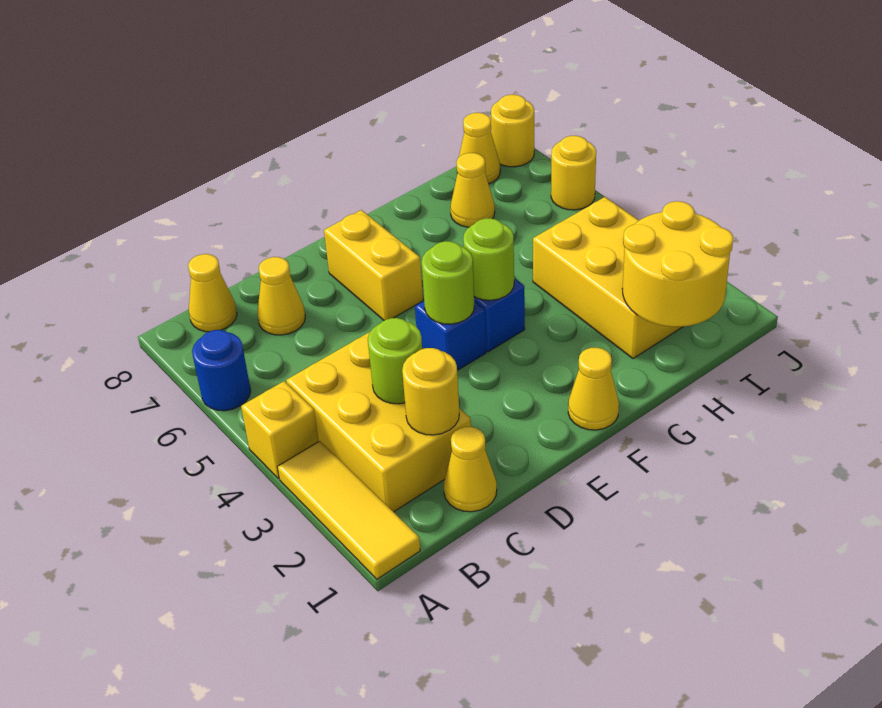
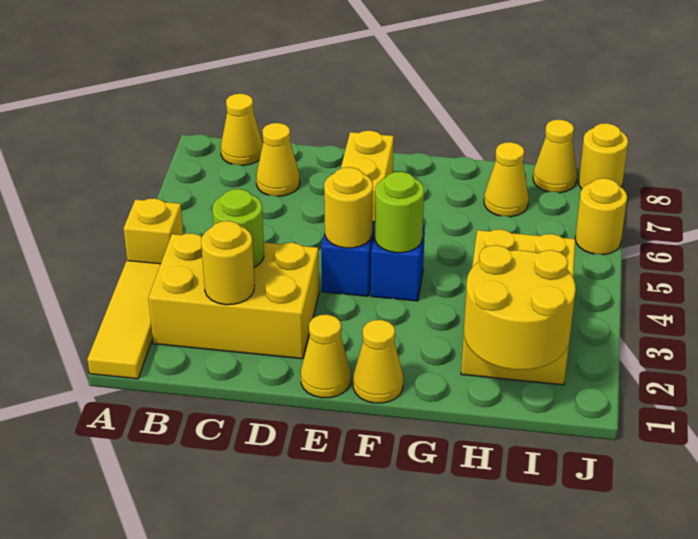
blue round brick A6 level 1 -> none
yellow brick B2:C4 level 1 -> yellow brick B2:D3 level 1
yellow cone C1 level 1 -> yellow cone E1 level 1
lime round brick E4 level 2 -> yellow round brick E4 level 2

